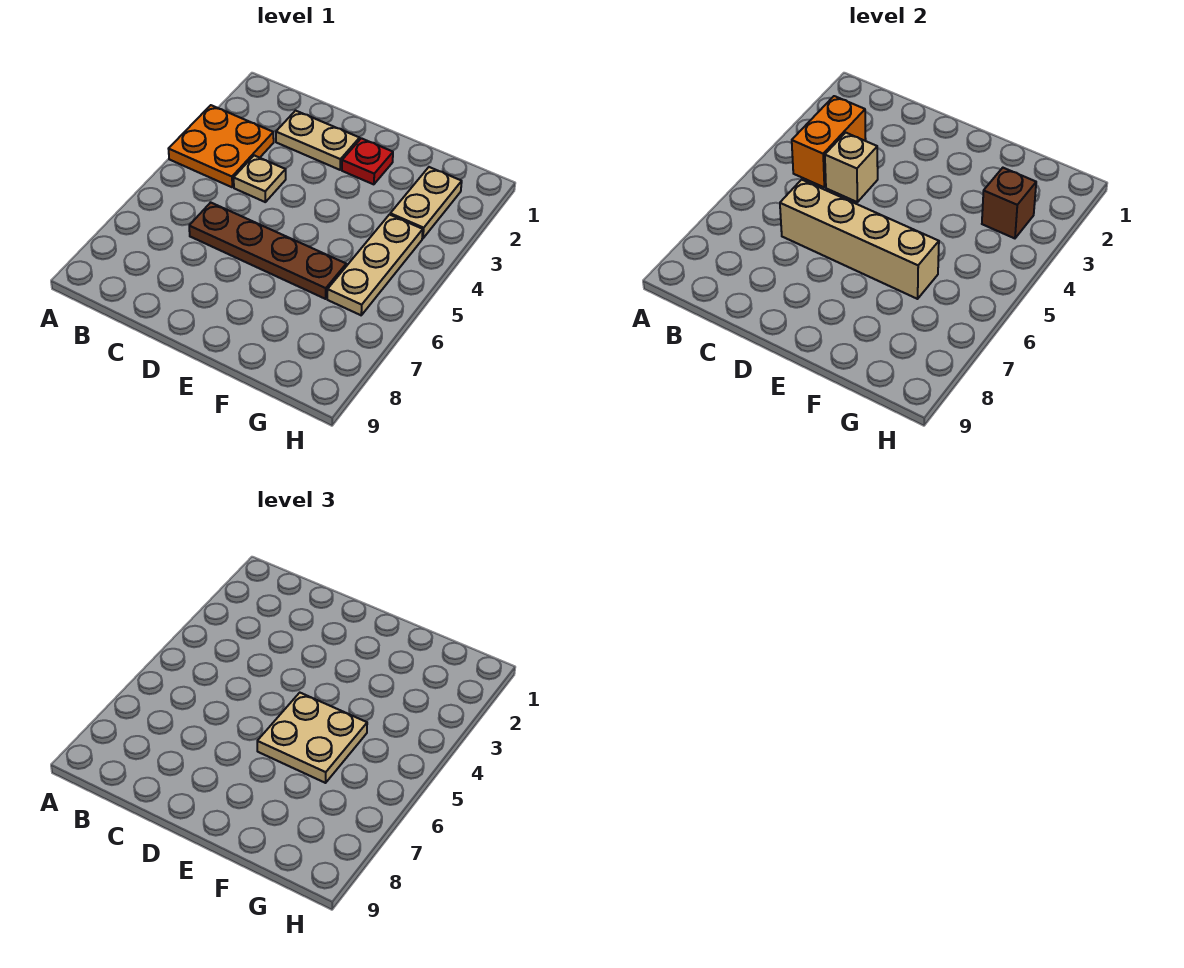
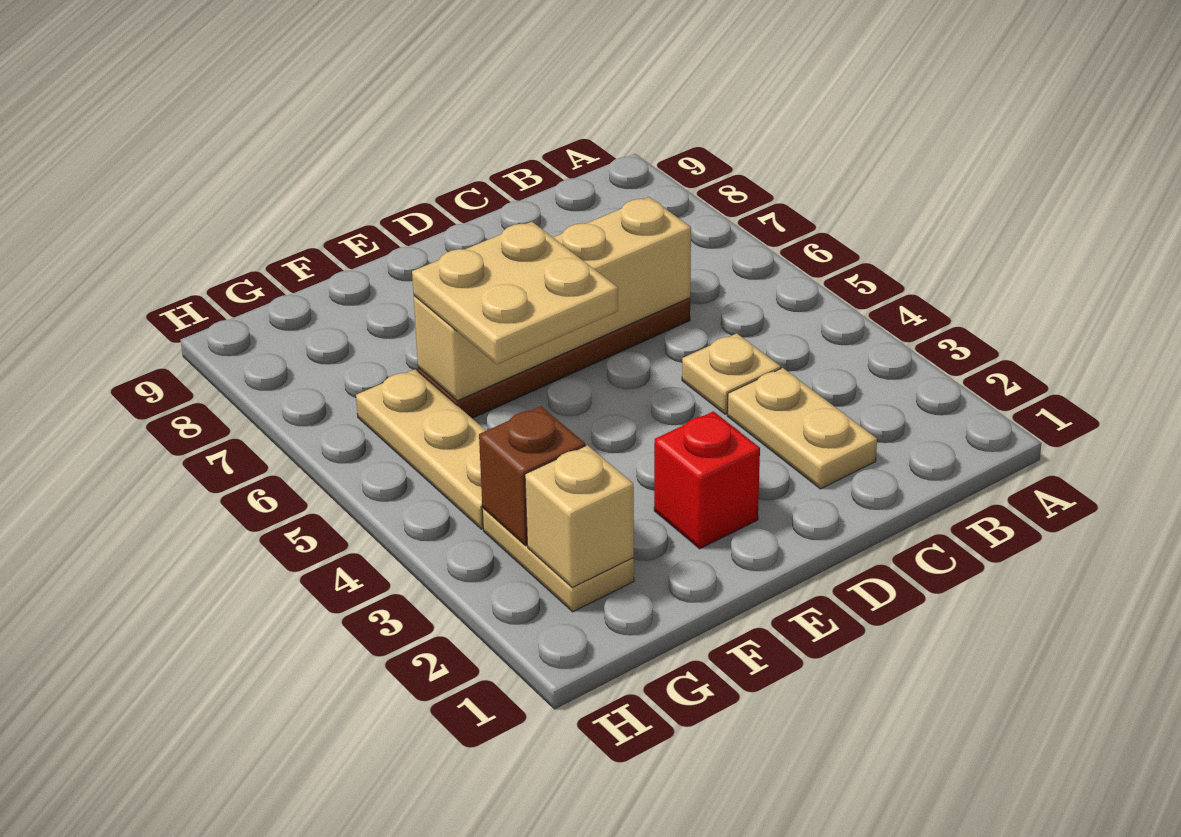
orange plate A3:B4 level 1 -> none
orange brick B3:B4 level 2 -> none
tan plate C2:D2 level 1 -> tan plate C2:C3 level 1
tan brick C4 level 2 -> tan brick G2 level 2
red plate E2 level 1 -> red brick E2 level 1

